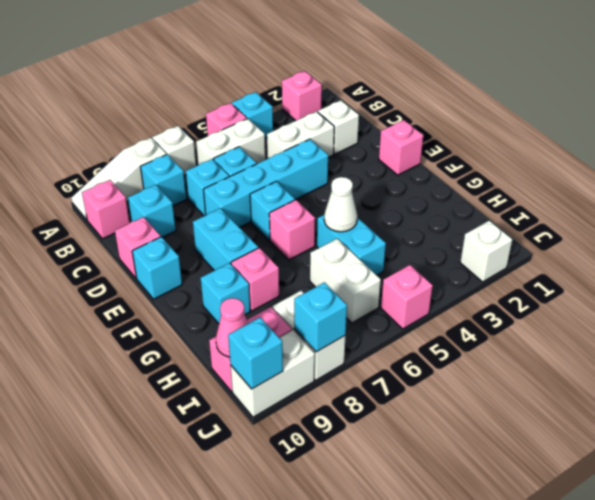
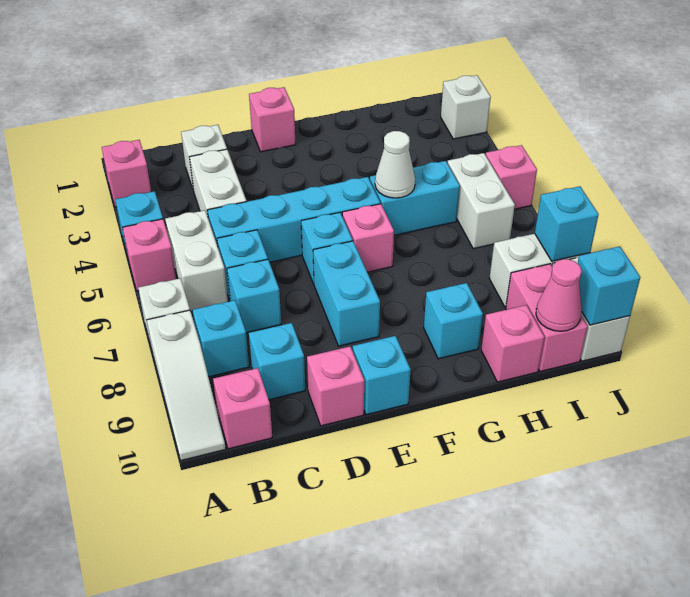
cyan brick D4:D7 level 1 -> cyan brick C5:F5 level 1
cyan brick E8:F8 level 1 -> cyan brick E7:E8 level 1
pink brick G8 level 1 -> pink brick H10 level 1
white brick H6:I6 level 1 -> white brick I5:I6 level 1

